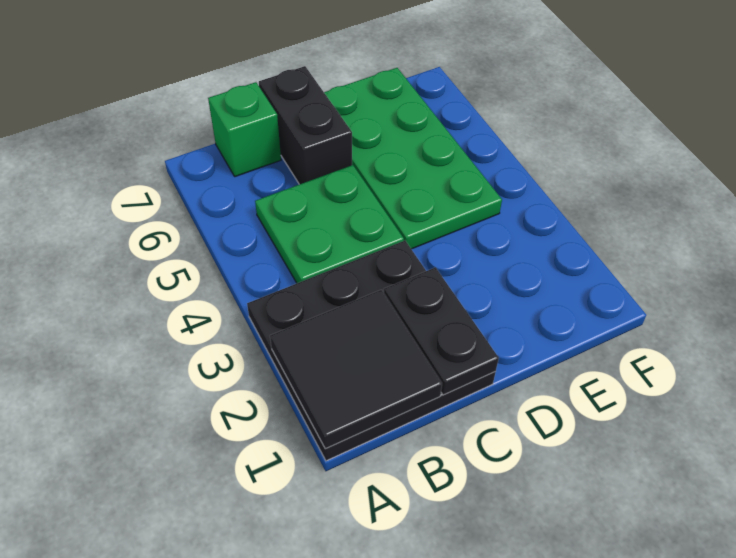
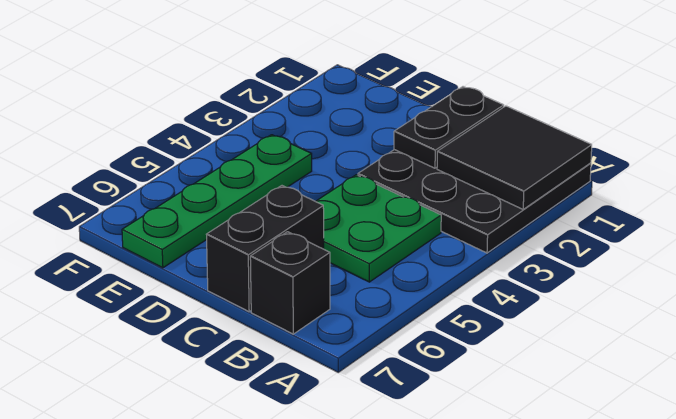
green brick B7 level 1 -> black brick B7 level 1
green plate D4:E7 level 1 -> green plate E4:E7 level 1

